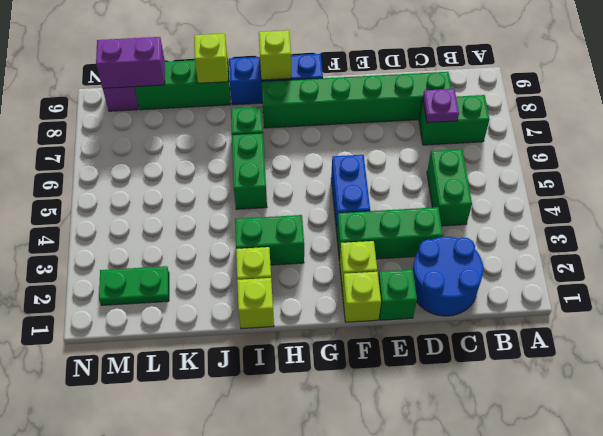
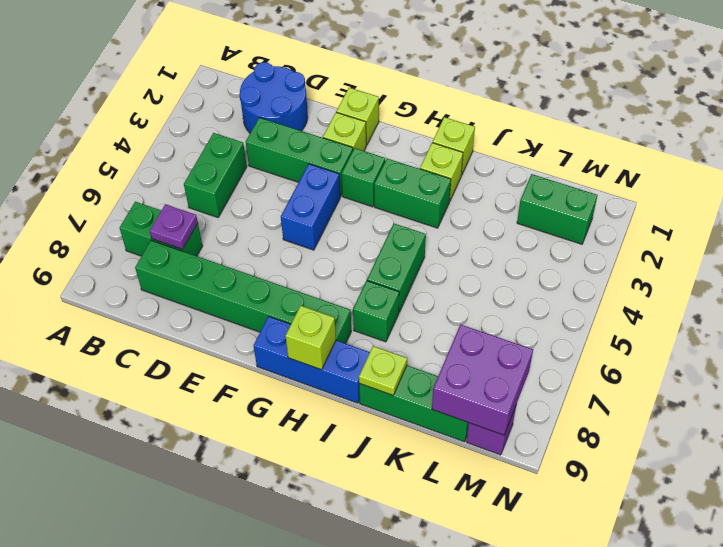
green brick E1 level 1 -> green brick G3 level 1
lime brick J9 level 2 -> lime plate J9 level 2
green plate L2:M2 level 1 -> green brick L2:M2 level 1
purple brick L9:M9 level 2 -> purple brick L8:M9 level 2

